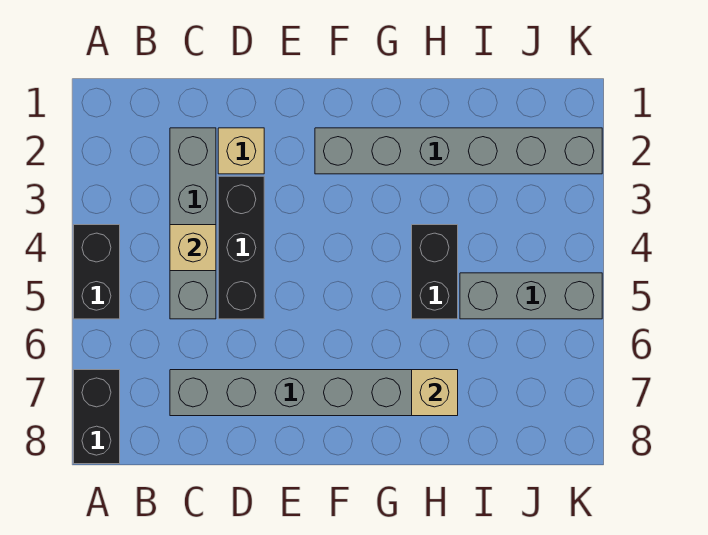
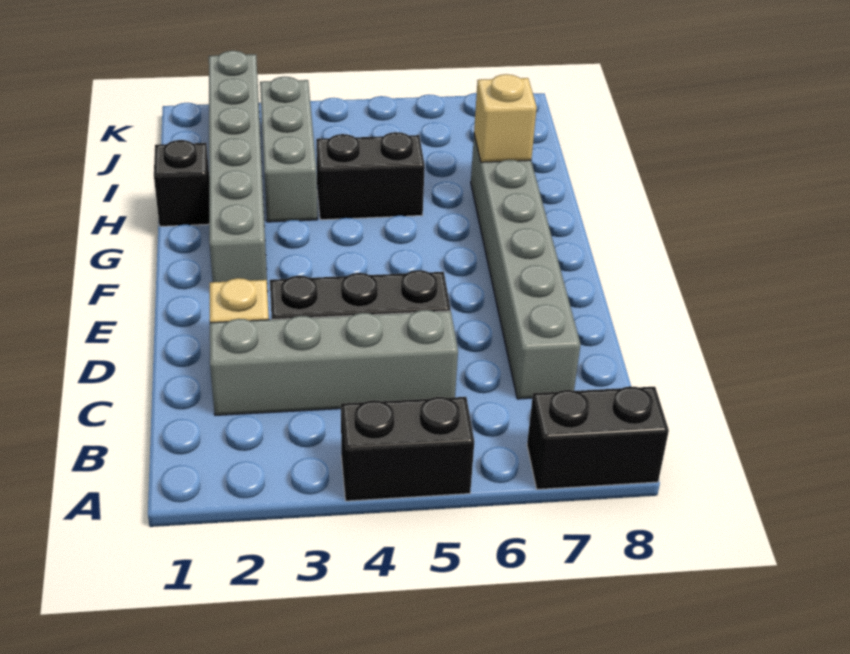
tan brick C4 level 2 -> none
none -> black brick H1 level 1
grey brick I5:K5 level 1 -> grey brick H3:J3 level 1

